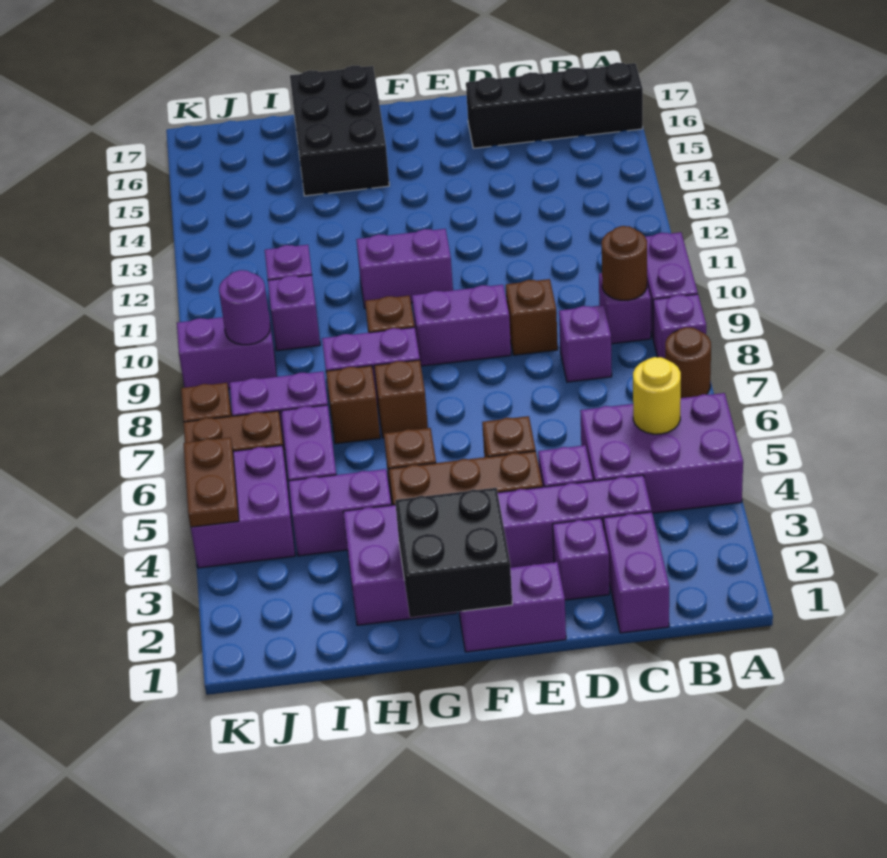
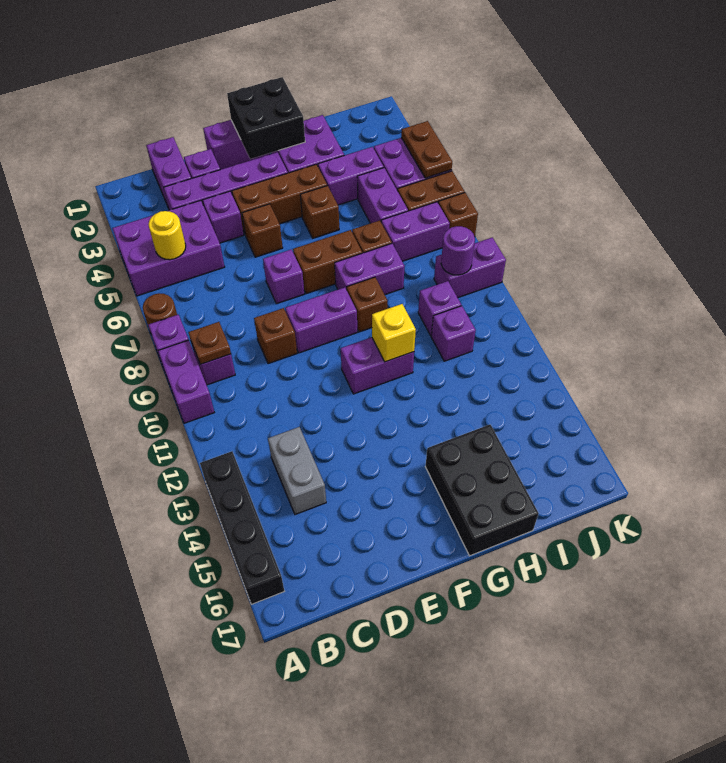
black brick A16:D16 level 1 -> black brick A13:A16 level 1
brown round brick B9 level 2 -> brown plate B9 level 2
purple brick C8 level 1 -> purple brick E7 level 1
none -> grey brick C13:C14 level 1
brown brick G7 level 1 -> brown brick F7:G7 level 1
none -> yellow brick G11 level 2

